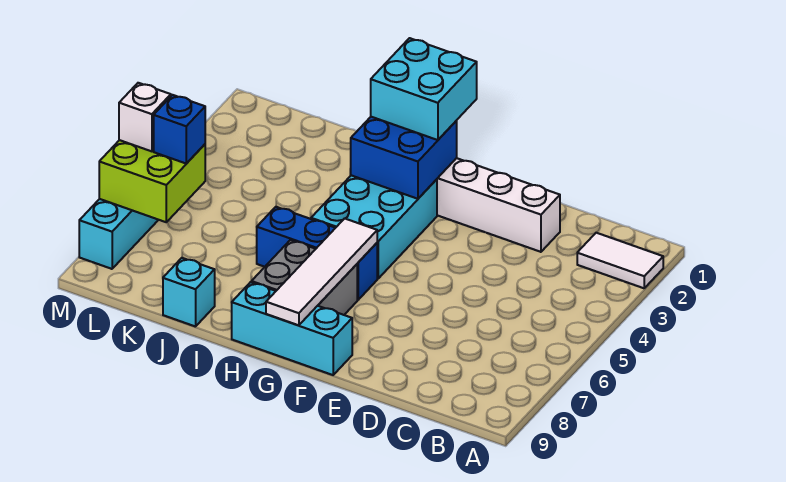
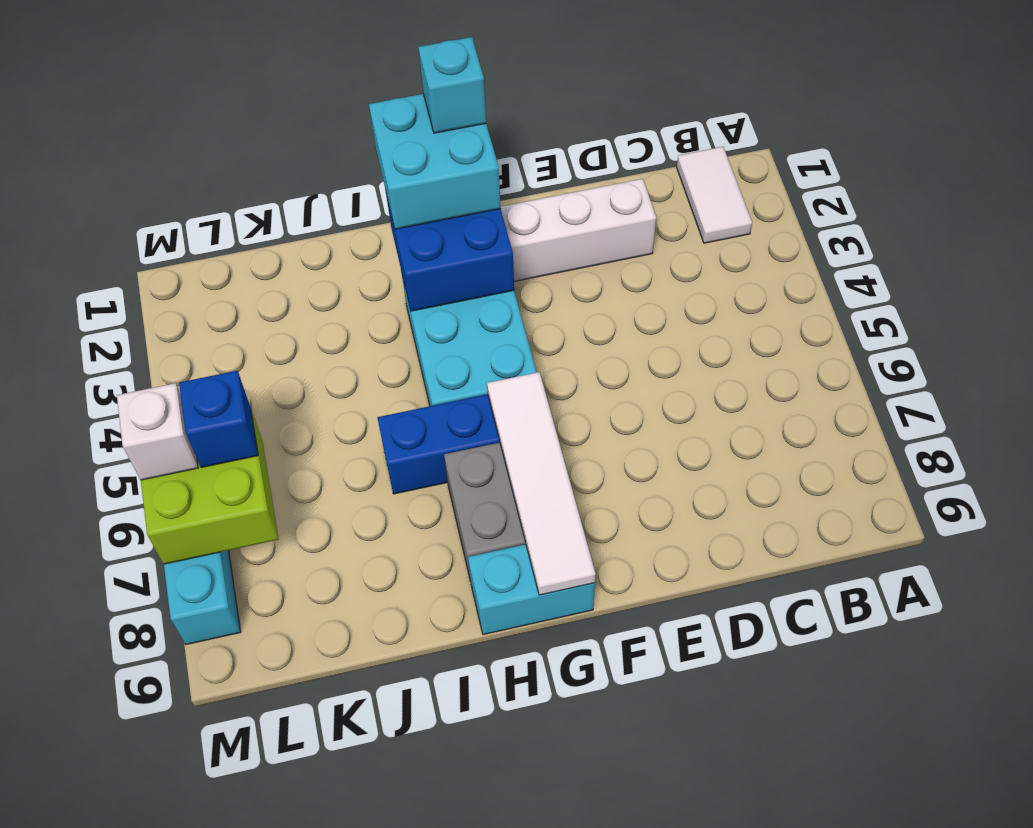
white tile A2:B2 level 1 -> white tile B1:B2 level 1
cyan brick F9:H9 level 1 -> cyan brick G9:H9 level 1
cyan brick J9 level 1 -> cyan brick G1 level 4

